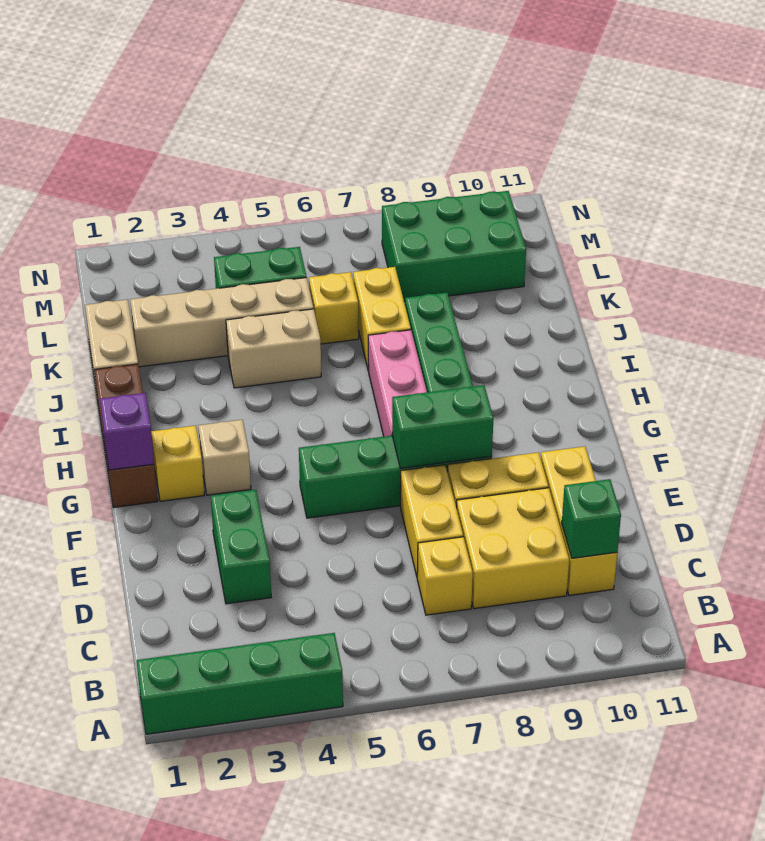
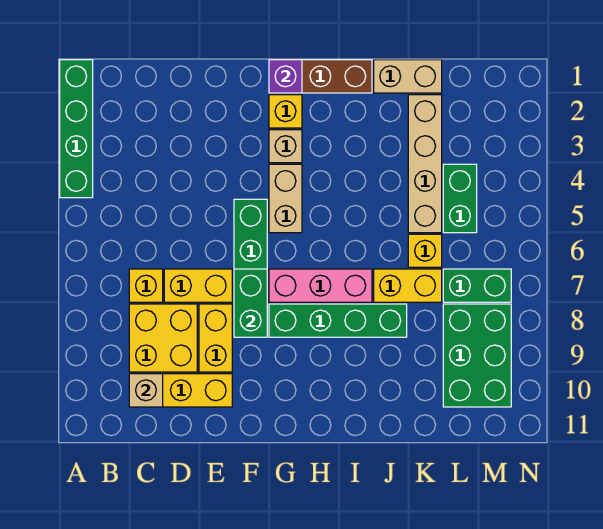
green brick C10 level 2 -> tan brick C10 level 2
green brick D3:E3 level 1 -> green brick L7:M7 level 1
tan brick J4:J5 level 1 -> tan brick G4:G5 level 1

